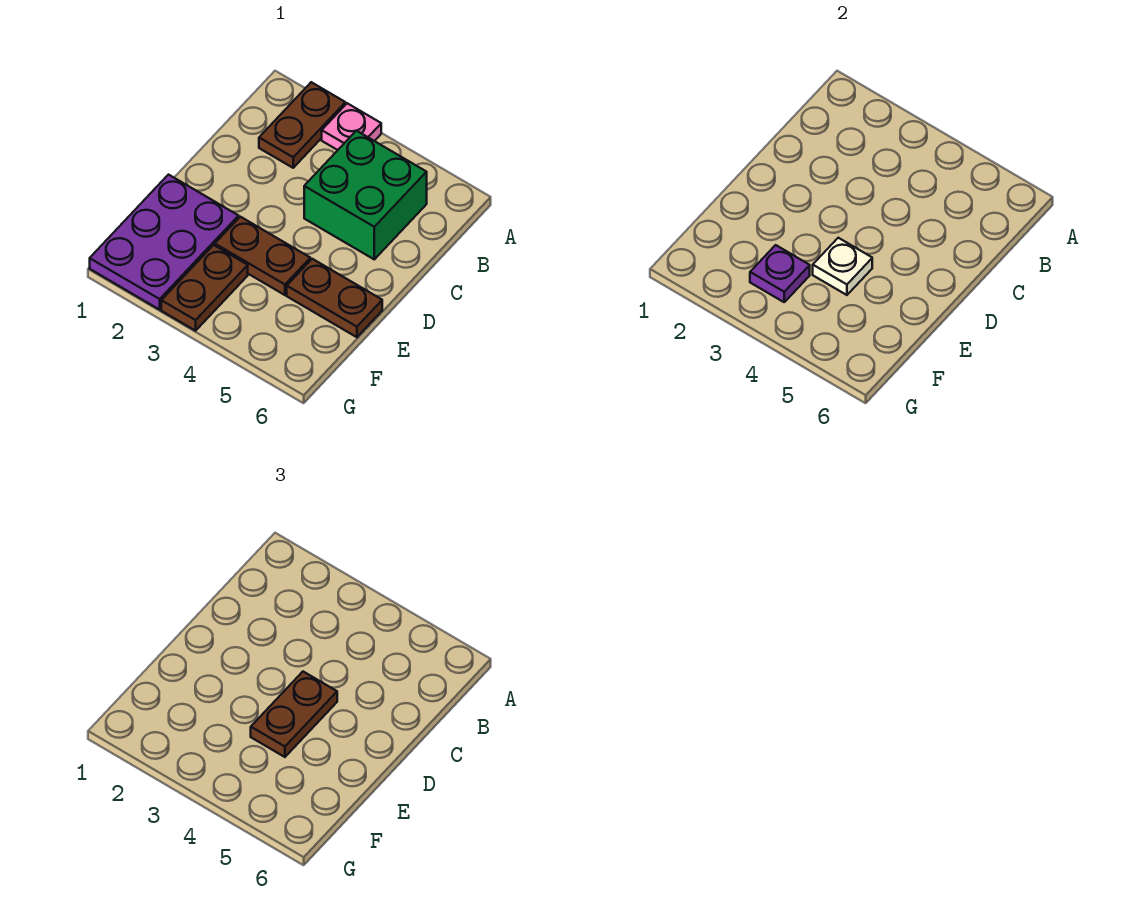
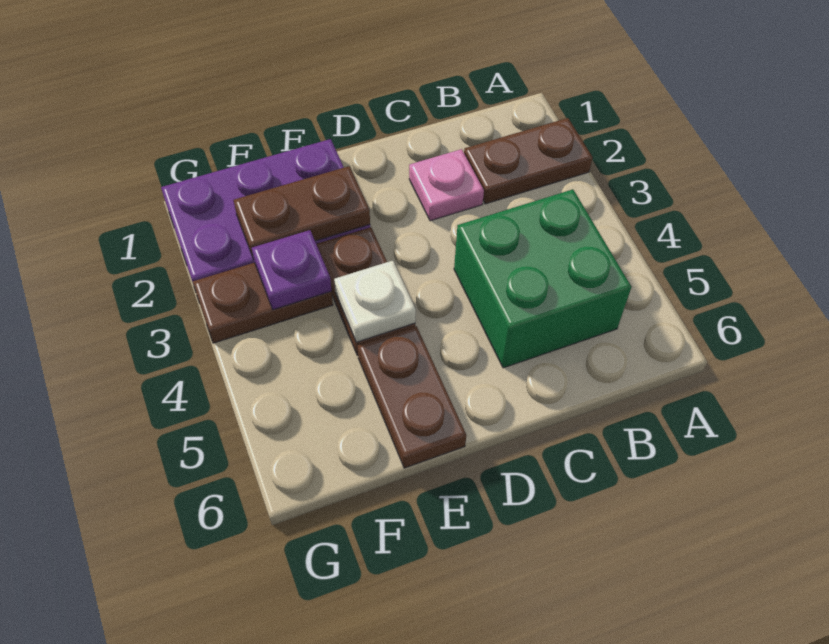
pink plate A3 level 1 -> pink plate C2 level 1
brown plate D4:E4 level 3 -> brown plate E2:F2 level 2

